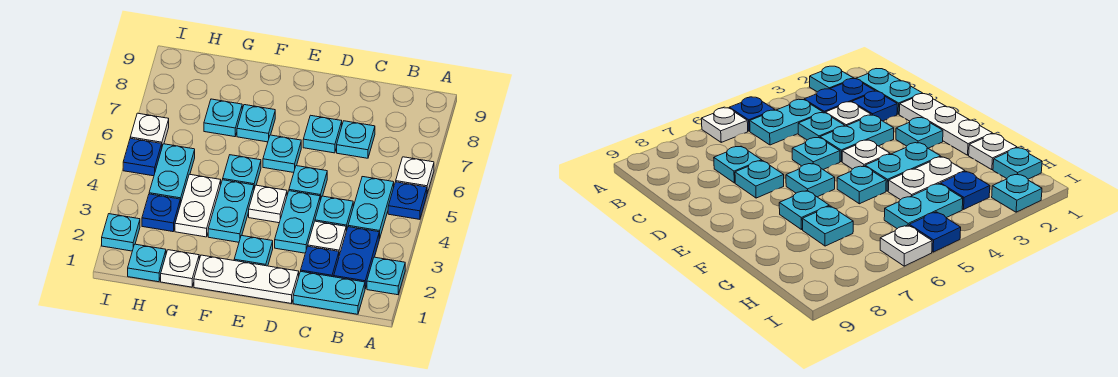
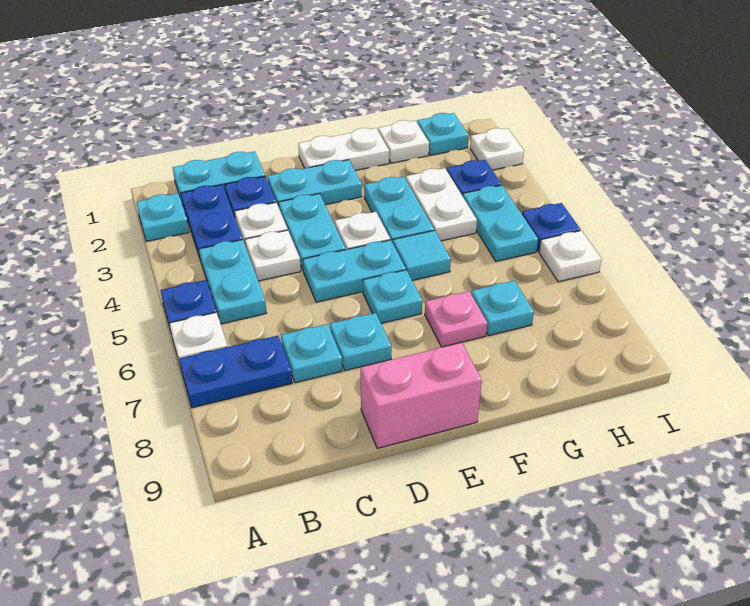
none -> blue plate A7:B7 level 1
cyan plate C4 level 1 -> white plate C4 level 1
white plate D1:F1 level 1 -> white plate E1:F1 level 1
cyan plate D5 level 1 -> cyan plate D5:E5 level 1
none -> pink brick D9:E9 level 1
cyan plate E2 level 1 -> cyan plate D2:E2 level 1
cyan plate F5 level 1 -> cyan tile F5 level 1
cyan plate F7 level 1 -> pink plate F7 level 1
cyan plate I2 level 1 -> white plate I2 level 1

